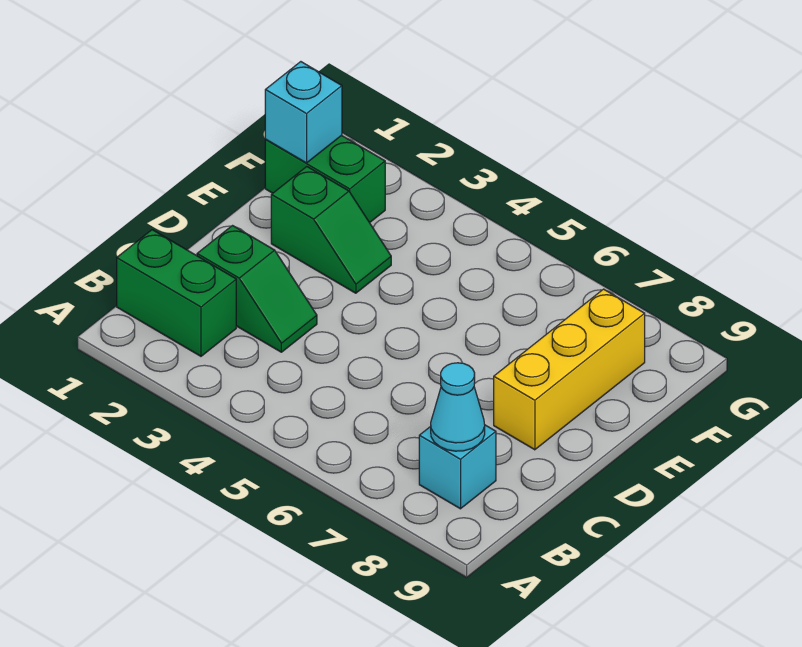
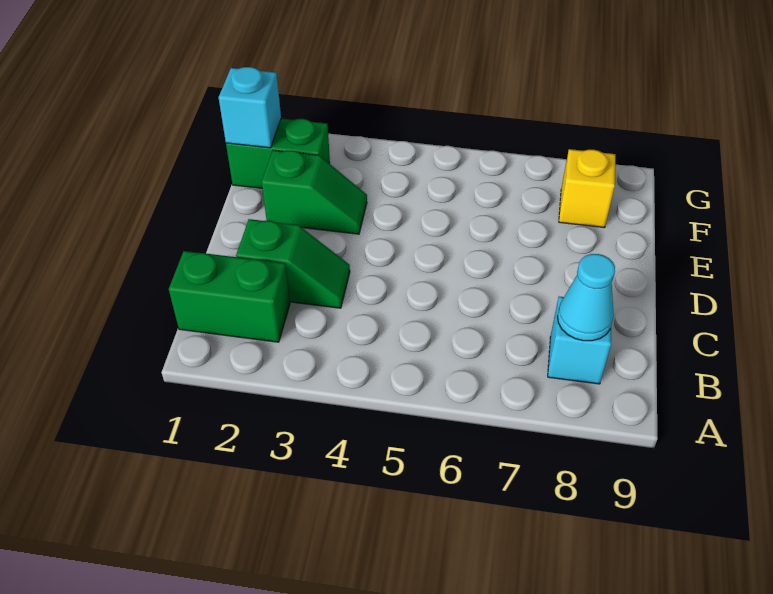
yellow brick D8:F8 level 1 -> yellow brick F8 level 1

